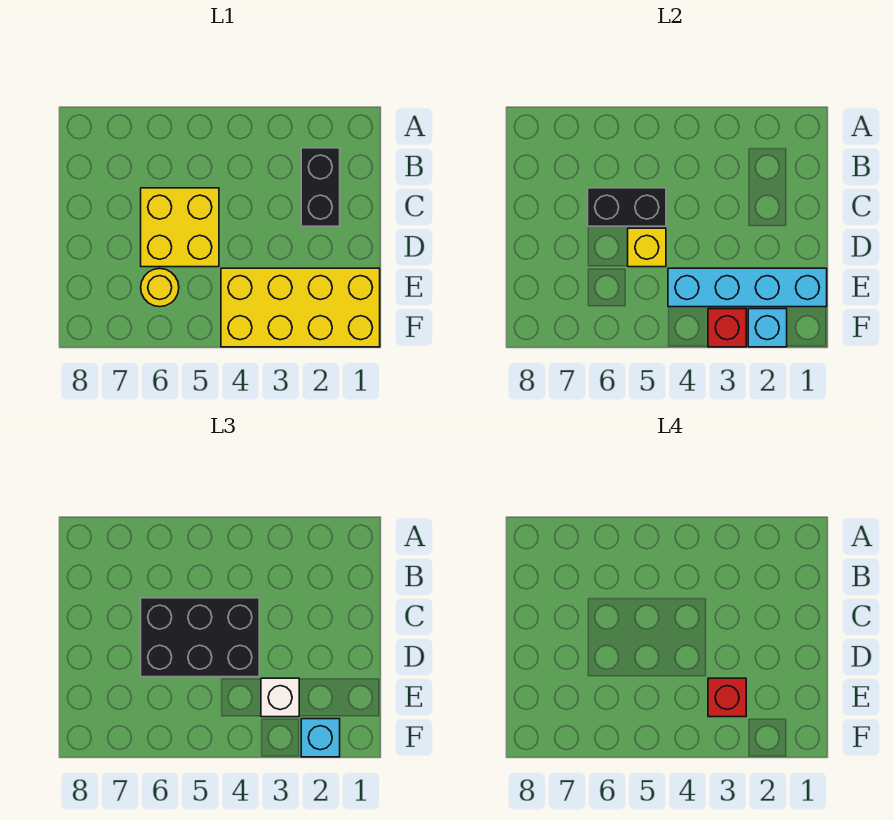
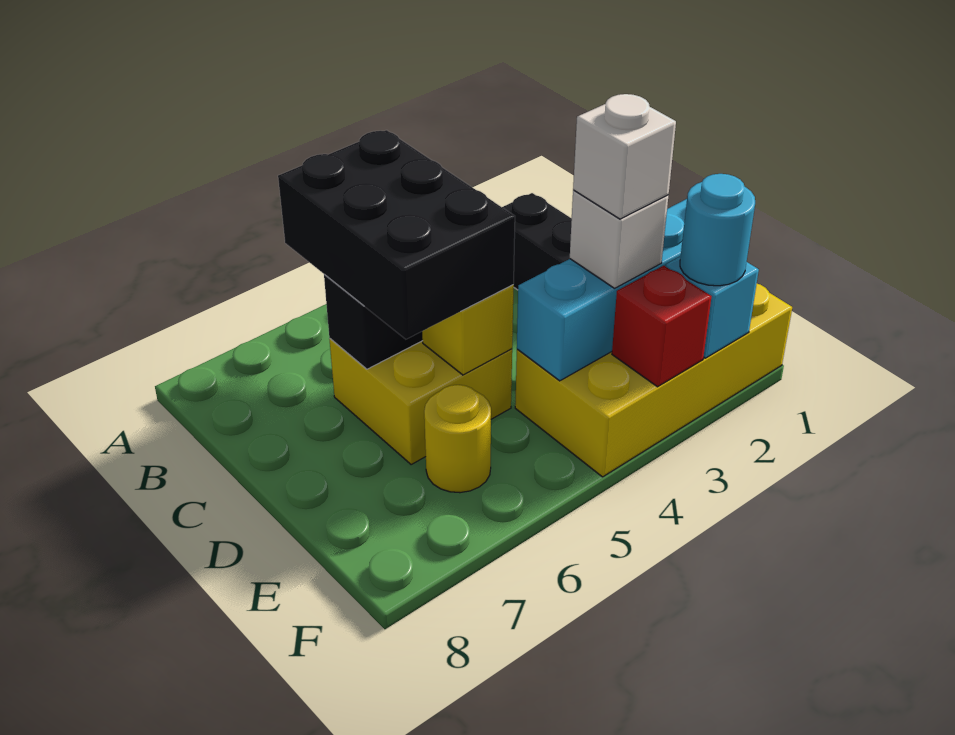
black brick C4:D6 level 3 -> black brick B5:D6 level 3
red brick E3 level 4 -> white brick E3 level 4
cyan brick F2 level 3 -> cyan round brick F2 level 3

